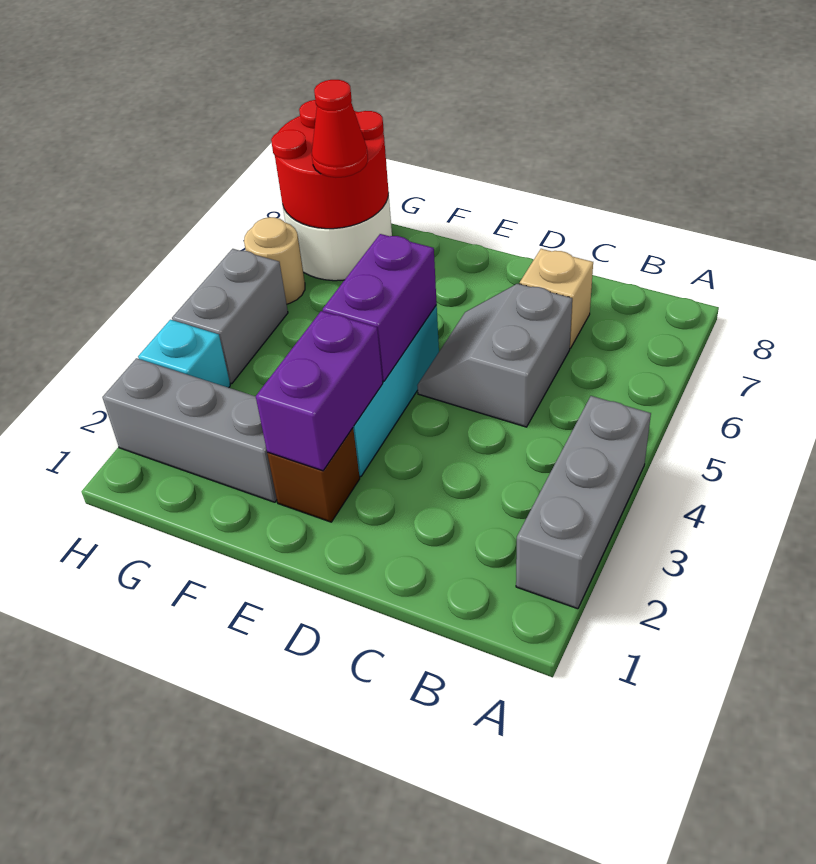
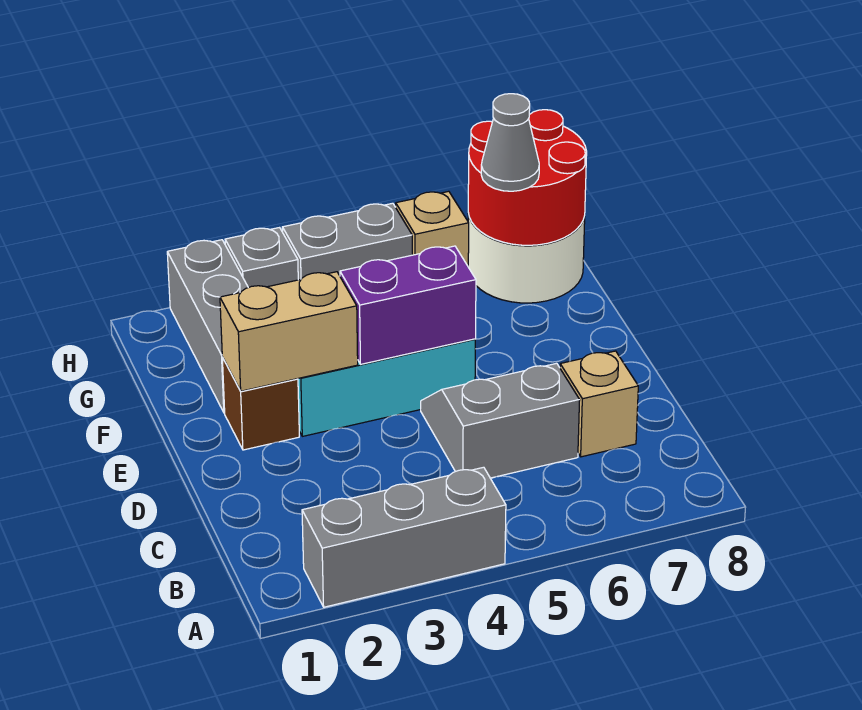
purple brick E2:E3 level 2 -> tan brick E2:E3 level 2
red cone G7 level 3 -> grey cone G7 level 3
cyan brick H3 level 1 -> grey brick H3 level 1
tan round brick H6 level 1 -> tan brick H6 level 1

